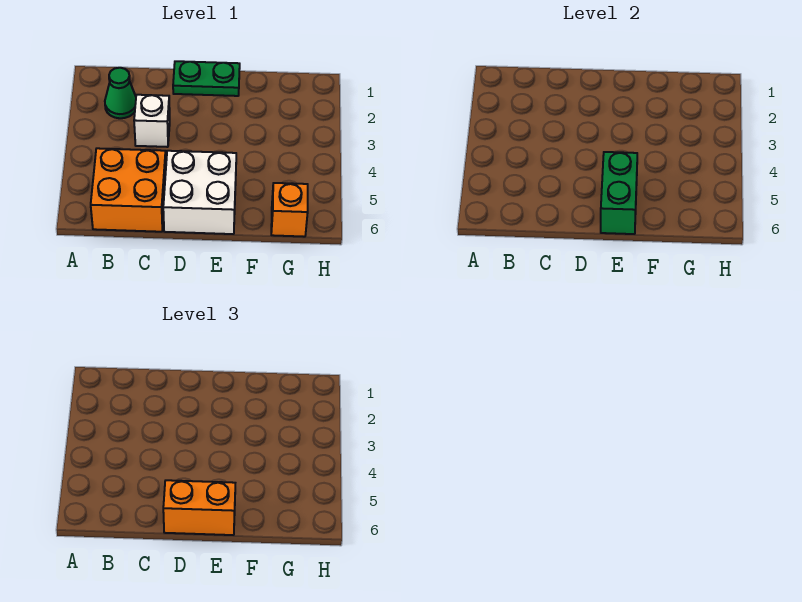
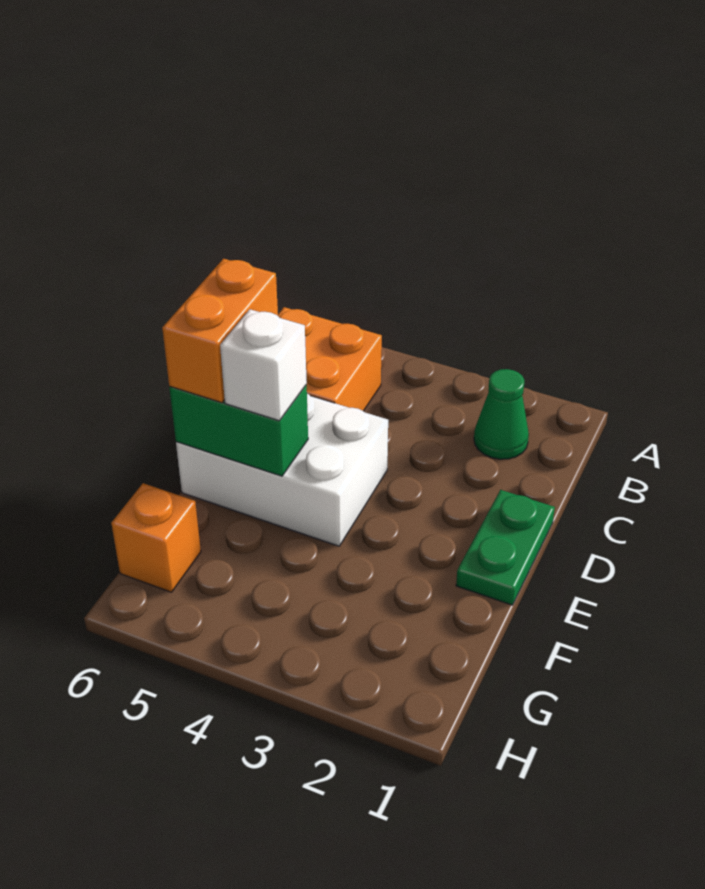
white brick C3 level 1 -> white brick E5 level 3
white brick D5:E6 level 1 -> white brick D4:E6 level 1

